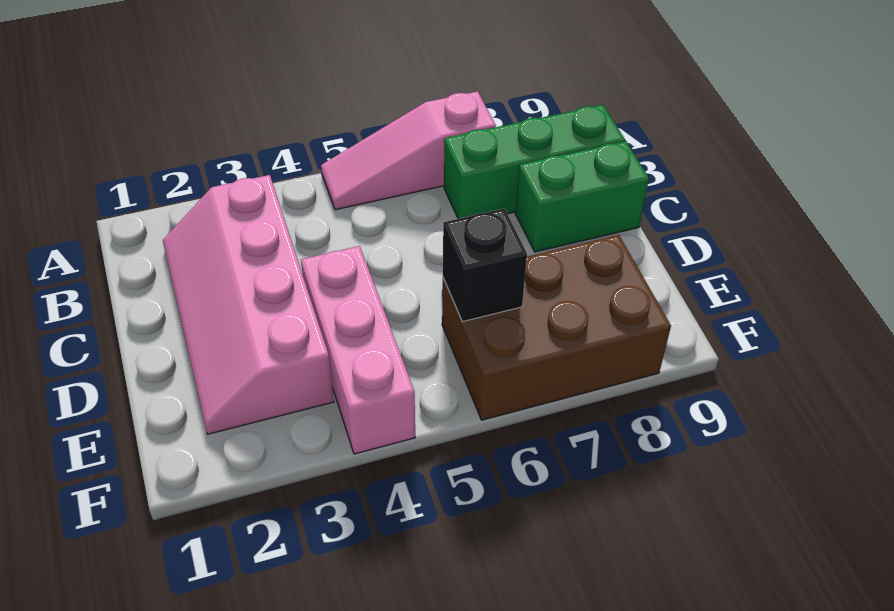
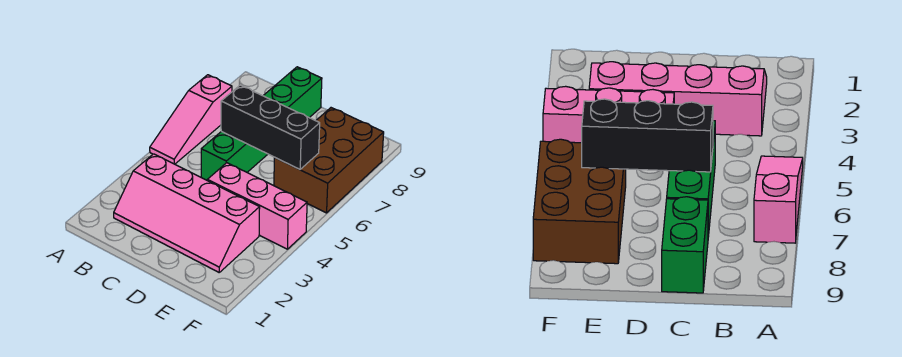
green brick B7:B9 level 1 -> green brick C5:C7 level 1
black brick E6 level 2 -> black brick C6:E6 level 2

